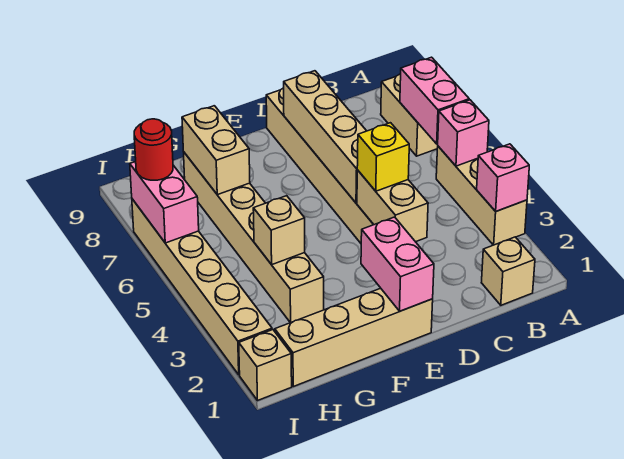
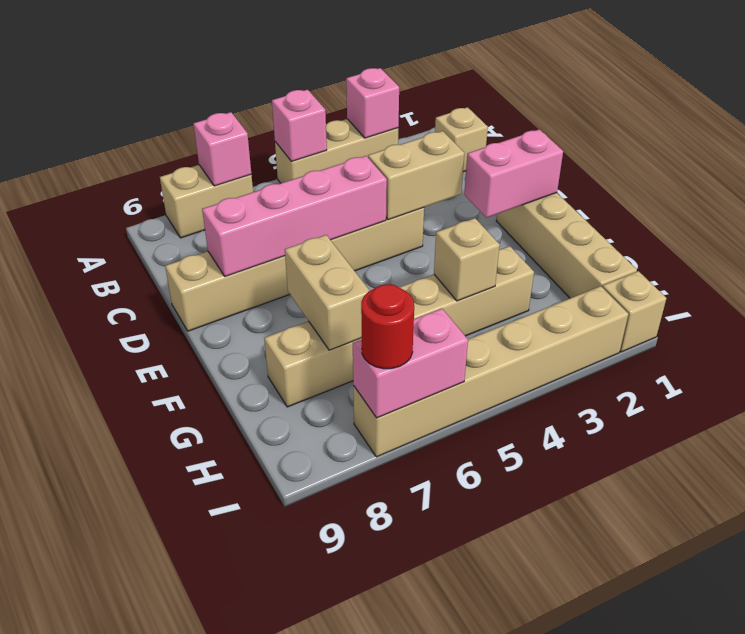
pink brick A6:A7 level 2 -> pink brick A7 level 2
yellow brick D4 level 3 -> none
tan brick D5:D8 level 2 -> pink brick D5:D8 level 2
tan brick G7:G8 level 2 -> tan brick F7:G7 level 2

